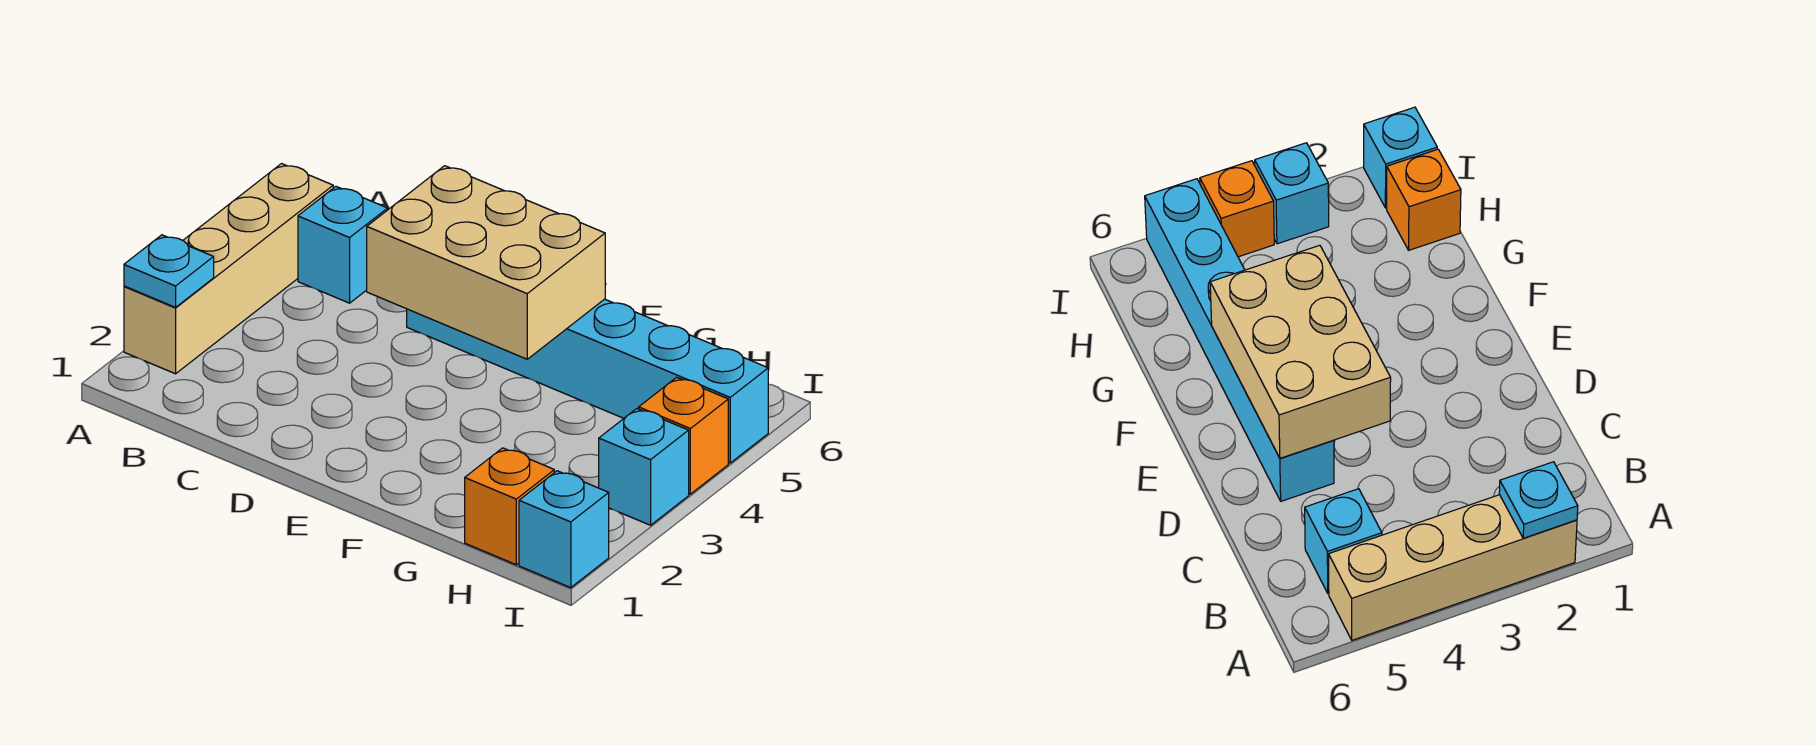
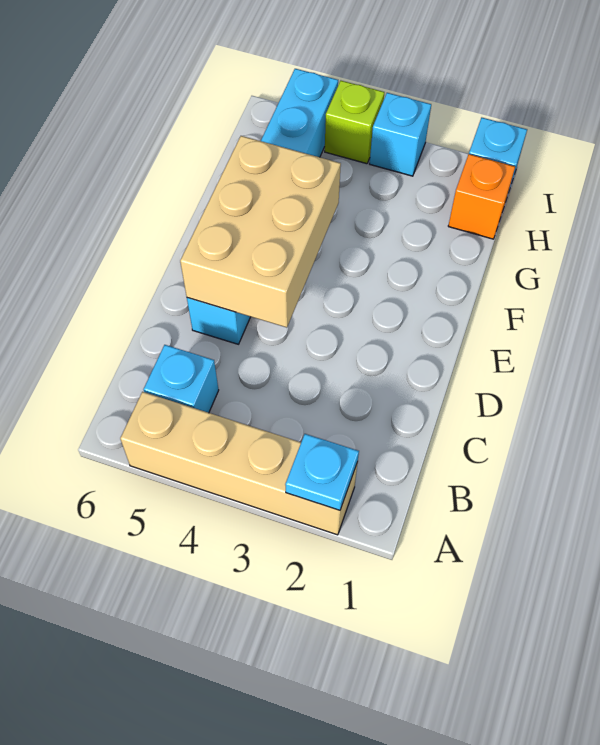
orange brick I4 level 1 -> lime brick I4 level 1

